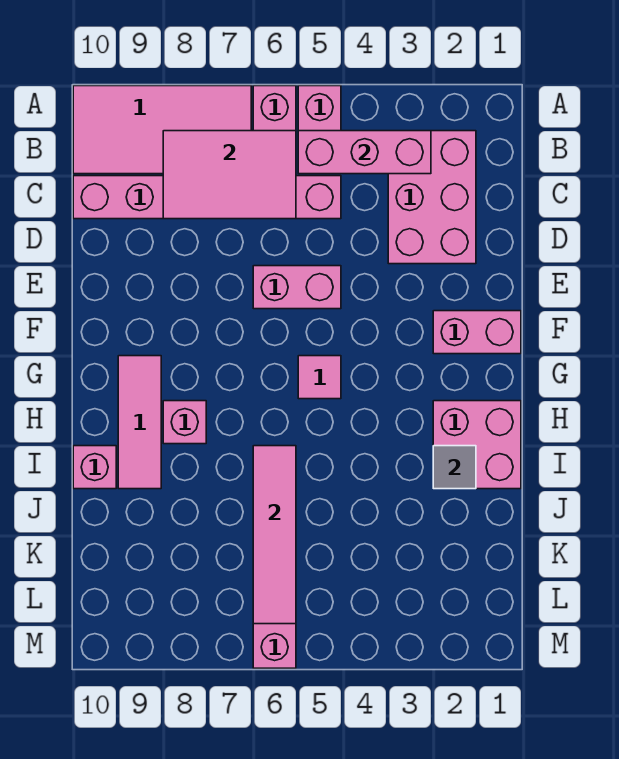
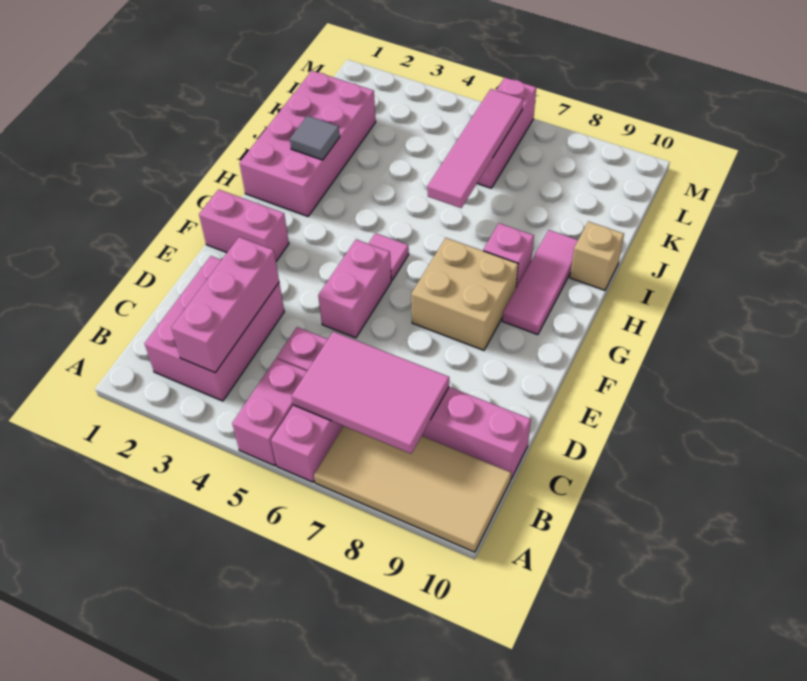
pink tile A7:B10 level 1 -> tan tile A7:B10 level 1
pink brick B3:B5 level 2 -> pink brick B3:D3 level 2
pink brick E5:E6 level 1 -> pink brick E5:F5 level 1
none -> tan brick F7:G8 level 1
pink brick H1:I2 level 1 -> pink brick H1:K2 level 1
pink brick I10 level 1 -> tan brick I10 level 1

